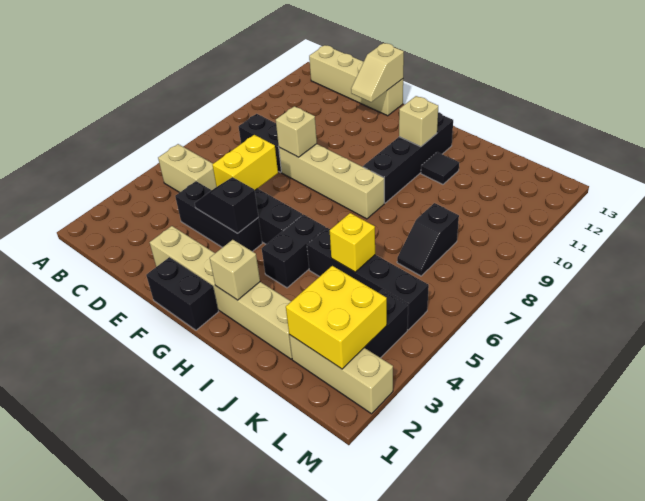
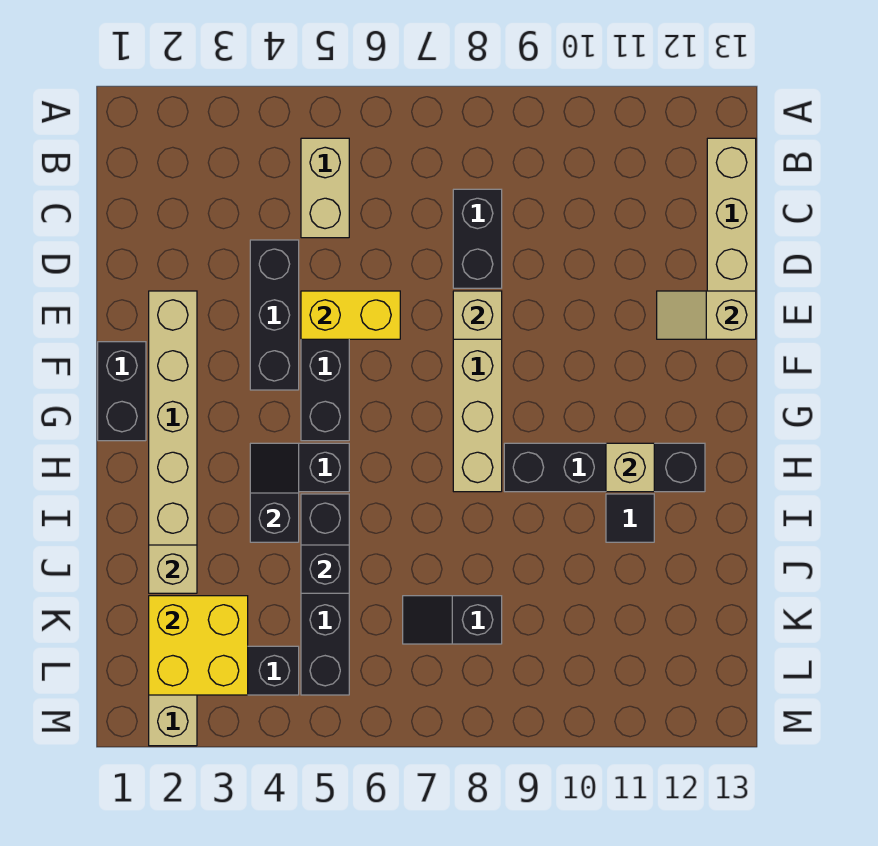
black slope E4:F4 level 2 top F -> black slope H4:I4 level 2 top I
tan brick H2 level 2 -> tan brick J2 level 2
yellow brick J5 level 2 -> black brick J5 level 2

